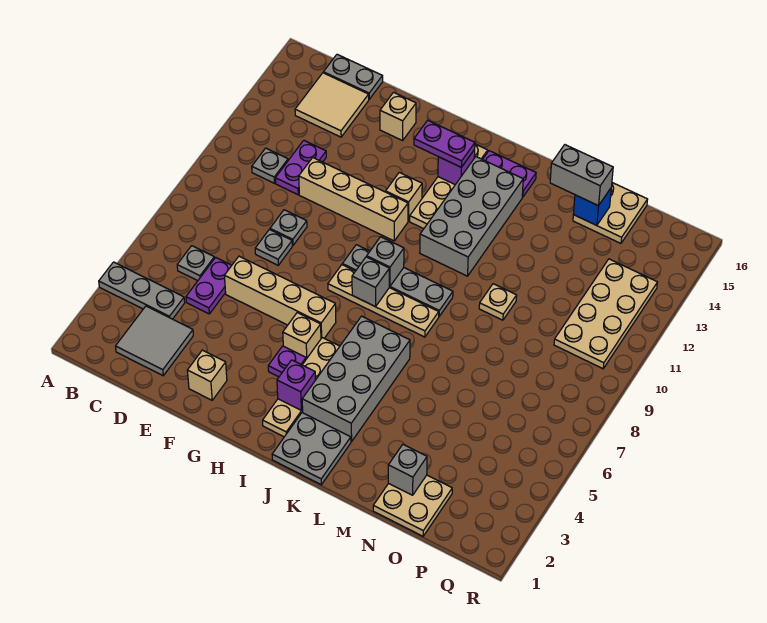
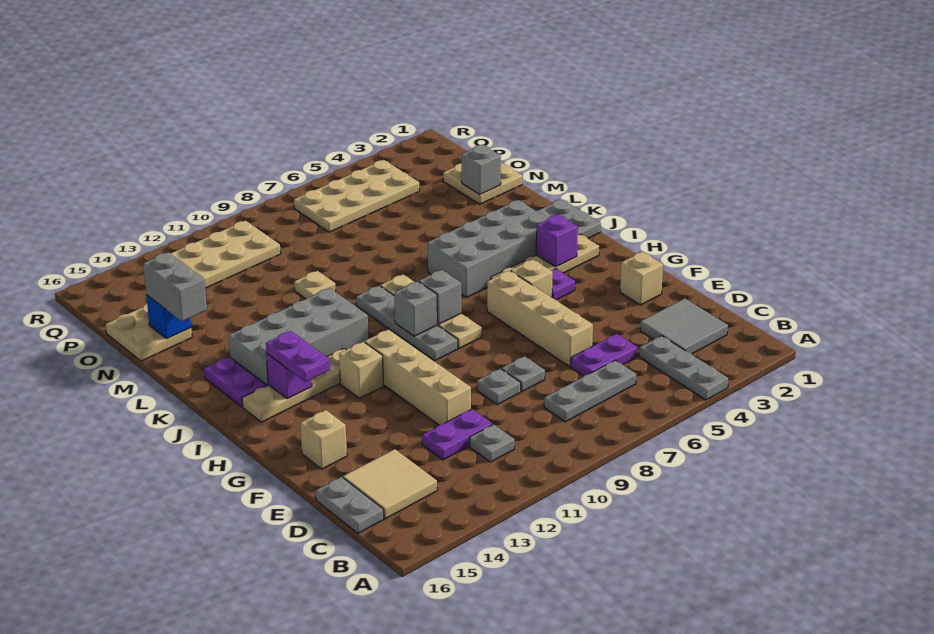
grey plate C6 level 1 -> grey plate C6:C8 level 1
none -> tan plate P4:Q7 level 1

